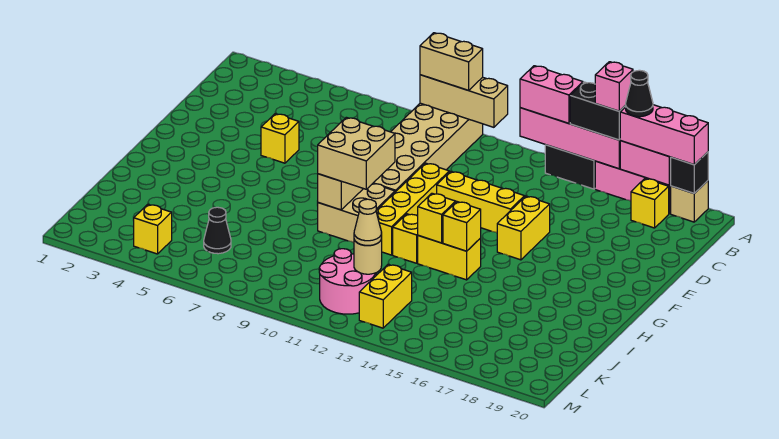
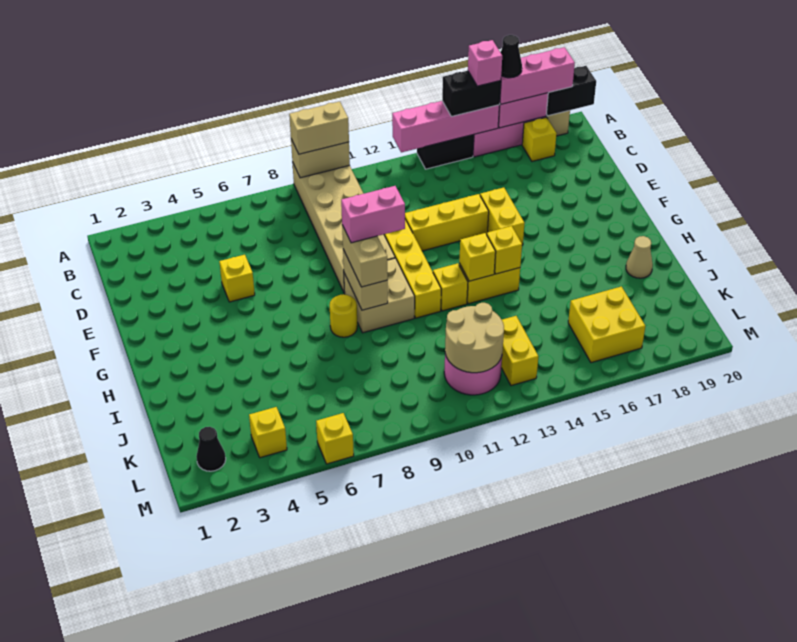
tan brick A9:A11 level 2 -> tan brick A9:A10 level 2
pink brick A13:A14 level 3 -> pink brick G9:G10 level 4
black brick A19 level 2 -> black brick A19:A20 level 2
tan brick G9:H10 level 3 -> tan brick G9:H9 level 3
none -> yellow round brick H8 level 1
black cone K6 level 1 -> black cone L2 level 1
tan round brick K12 level 2 -> tan round brick K11:L12 level 2
tan cone K12 level 3 -> tan cone I19 level 1
none -> yellow brick K16:L17 level 1
none -> yellow brick M6 level 1

